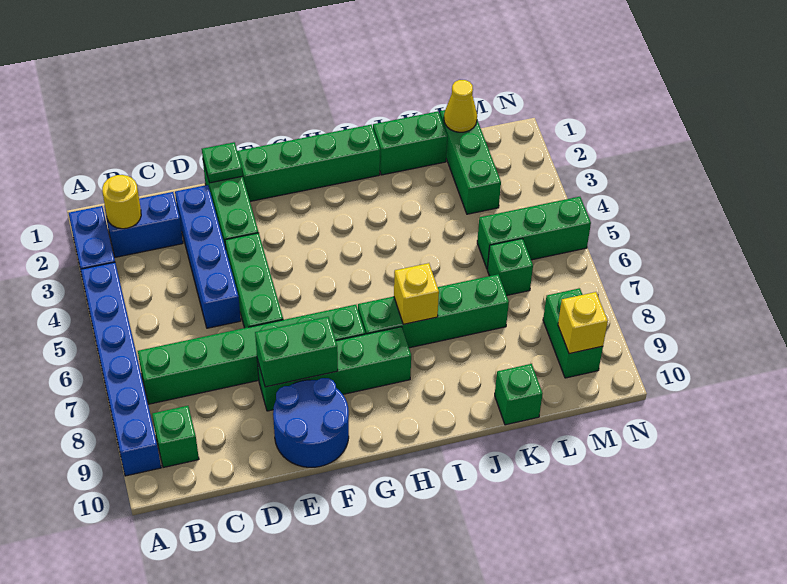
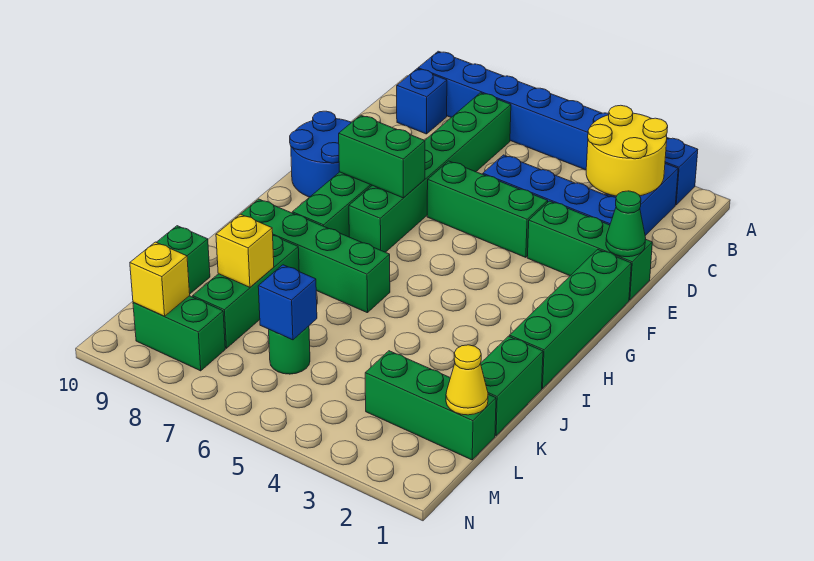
yellow round brick B2 level 2 -> yellow round brick B2:C3 level 2
green brick B9 level 1 -> blue brick B9 level 1
green plate E1 level 2 -> green cone E1 level 2
green brick E8:F8 level 2 -> green brick F7:F8 level 2
green brick H7:K7 level 1 -> green brick I6:I9 level 1
yellow brick I7 level 2 -> yellow brick K8 level 2
green brick L5:N5 level 1 -> green brick J8:L8 level 1
green brick L6 level 1 -> green round brick L6 level 1
none -> blue brick L6 level 2

